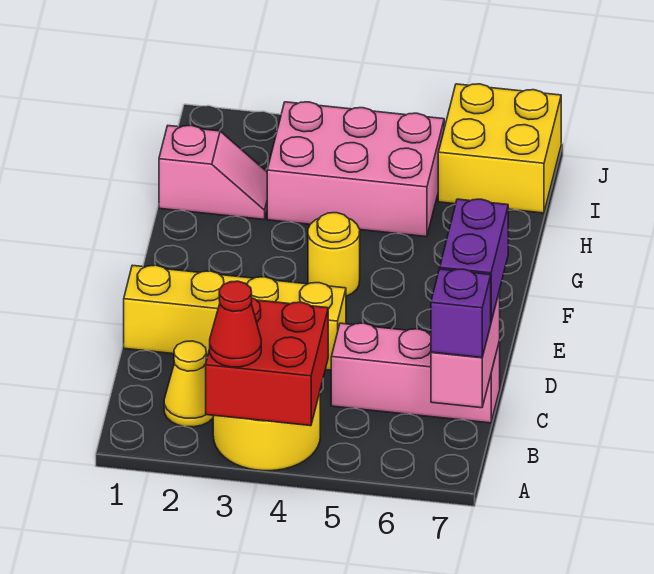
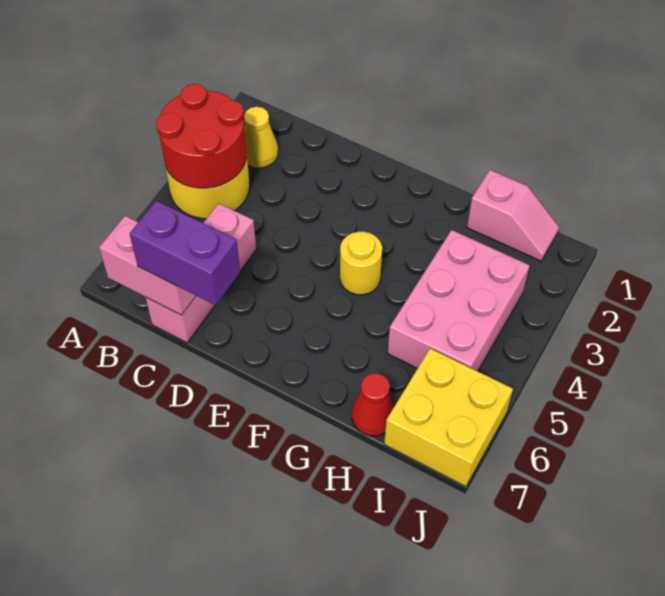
red brick A3:B4 level 2 -> red round brick A3:B4 level 2
red cone A3 level 3 -> red cone H7 level 1
purple brick B7 level 3 -> none
yellow brick D1:D4 level 1 -> none
pink slope H1:H2 level 1 top 1 -> pink slope H1:I1 level 1 top H

